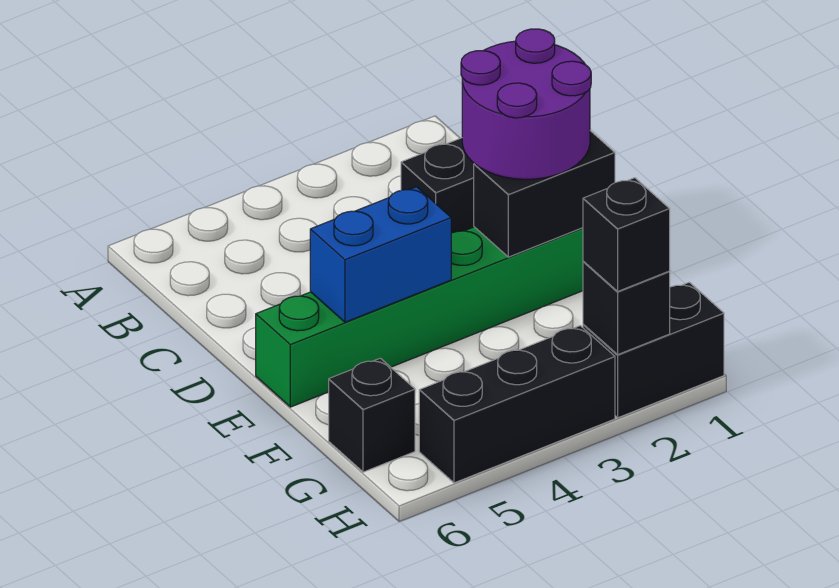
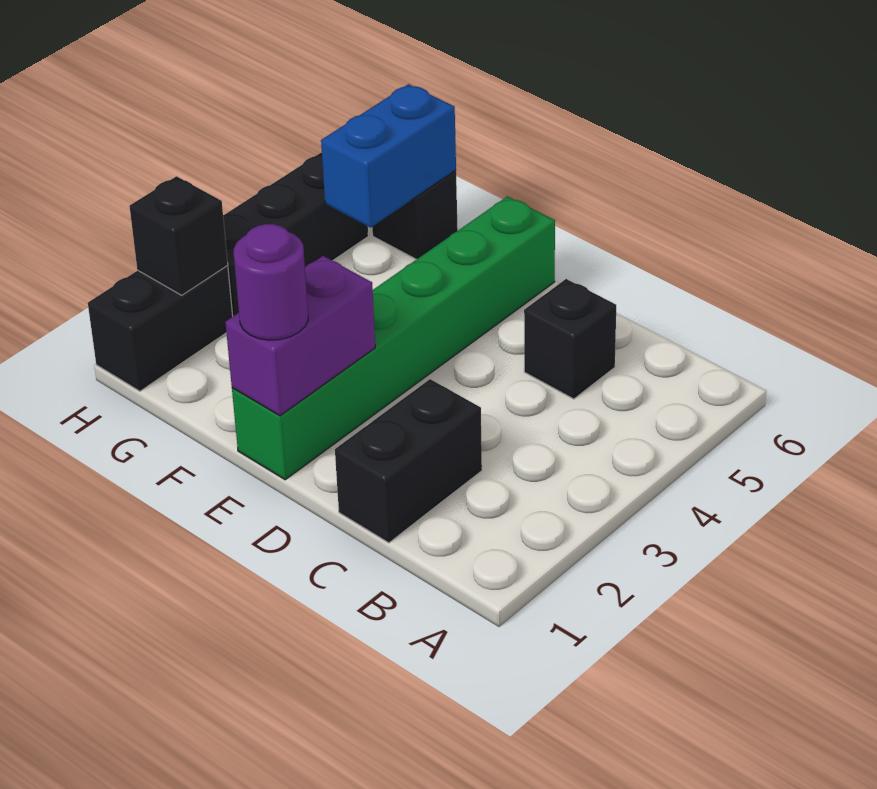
purple round brick D1:E2 level 3 -> purple round brick E1 level 3
black brick E1:E2 level 2 -> purple brick E1:E2 level 2
blue brick E4:E5 level 2 -> blue brick G5:G6 level 2
black brick H2 level 3 -> black brick C5 level 1

